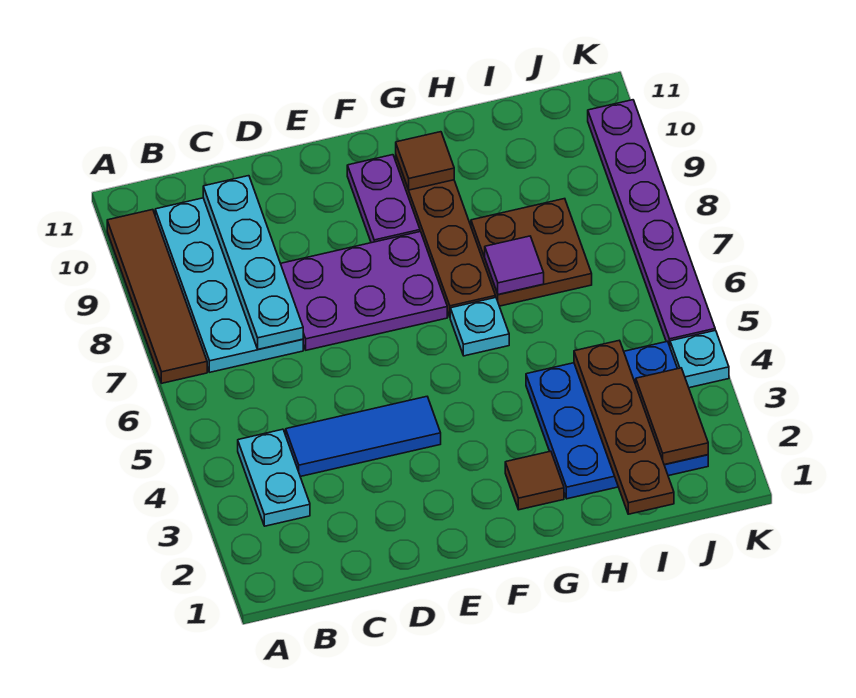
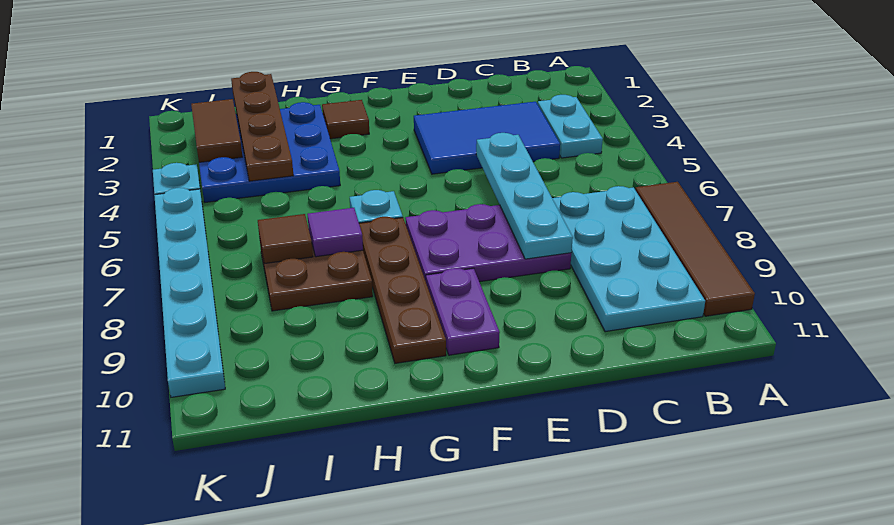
blue tile C4:E4 level 1 -> blue tile C3:E4 level 1
cyan plate C7:C10 level 2 -> cyan plate D5:D8 level 2
brown tile G10 level 2 -> brown tile I7 level 2
purple plate K5:K10 level 1 -> cyan plate K5:K10 level 1

